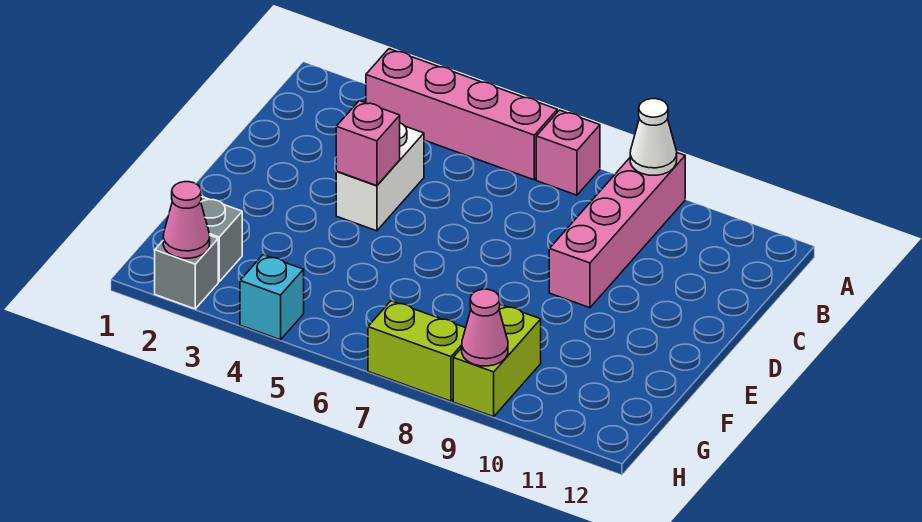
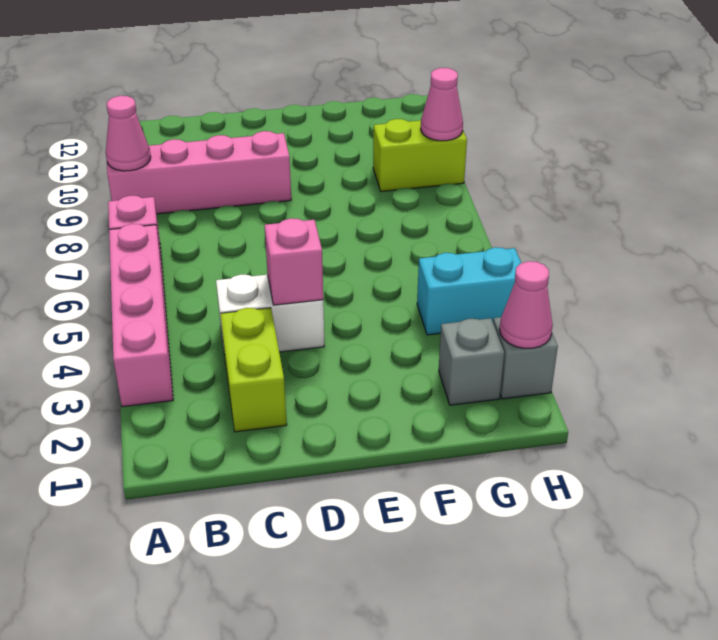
white cone A9 level 2 -> pink cone A9 level 2
cyan brick H4 level 1 -> cyan brick G4:H4 level 1
lime brick H7:H8 level 1 -> lime brick C2:C3 level 1

